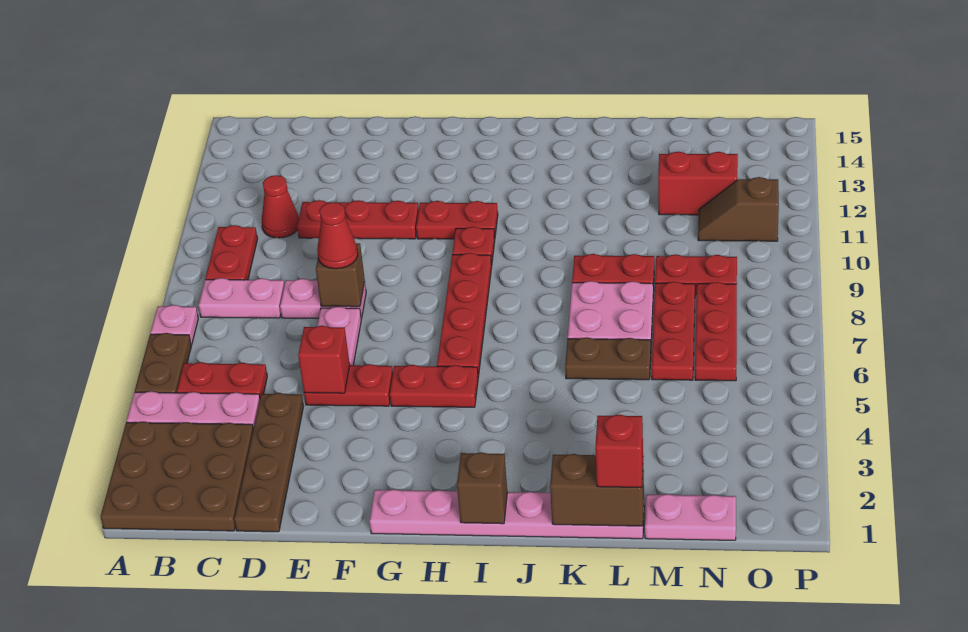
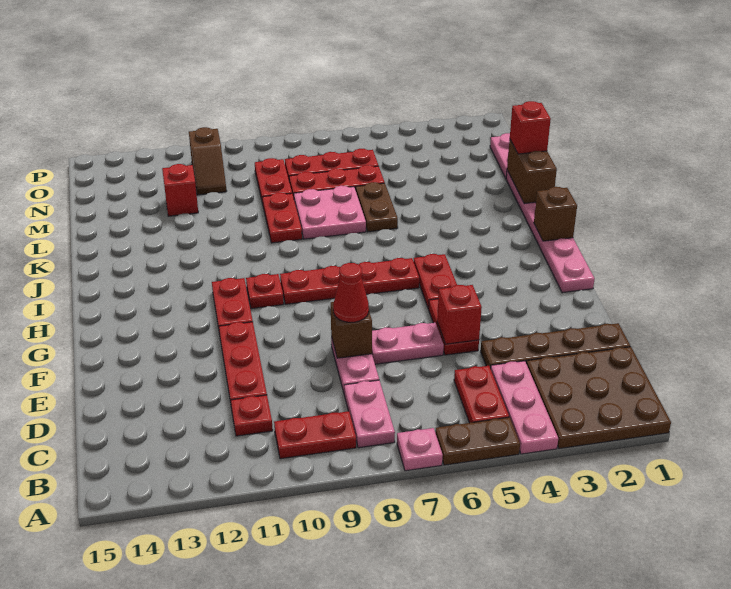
red cone C11 level 1 -> red plate C11 level 1
red brick M12:N12 level 1 -> red brick M12 level 1

